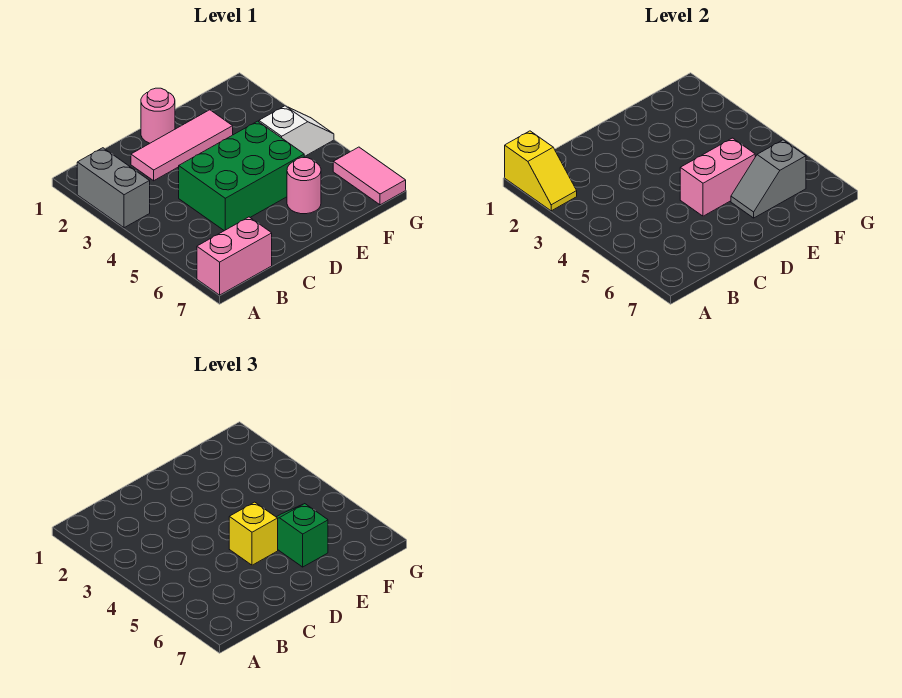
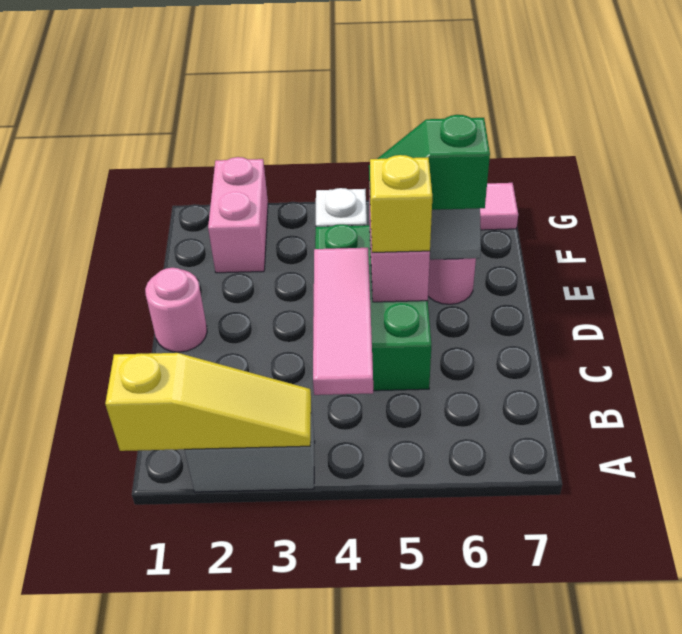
yellow slope A1:A2 level 2 top 1 -> yellow slope A1:A3 level 2 top 1
pink brick A7:B7 level 1 -> pink brick F2:G2 level 1
pink tile C2:E2 level 1 -> pink tile B4:D4 level 2

